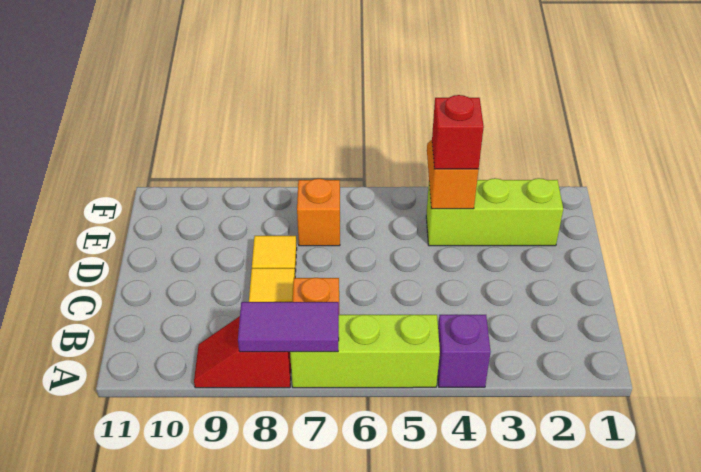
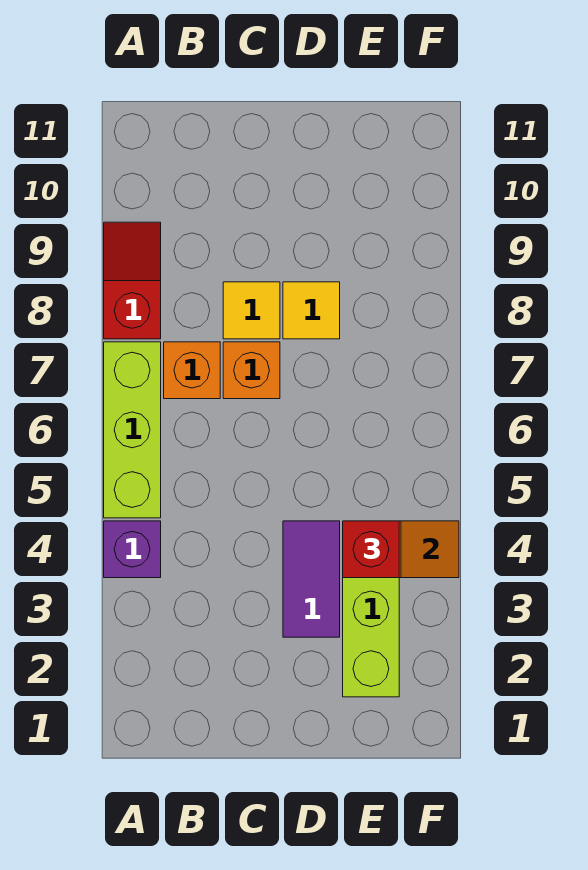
purple tile A7:A8 level 2 -> purple tile D3:D4 level 1
orange brick E7 level 1 -> orange brick C7 level 1

